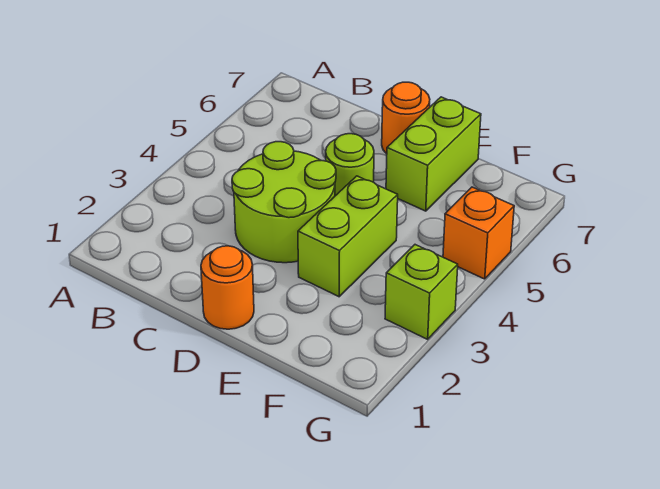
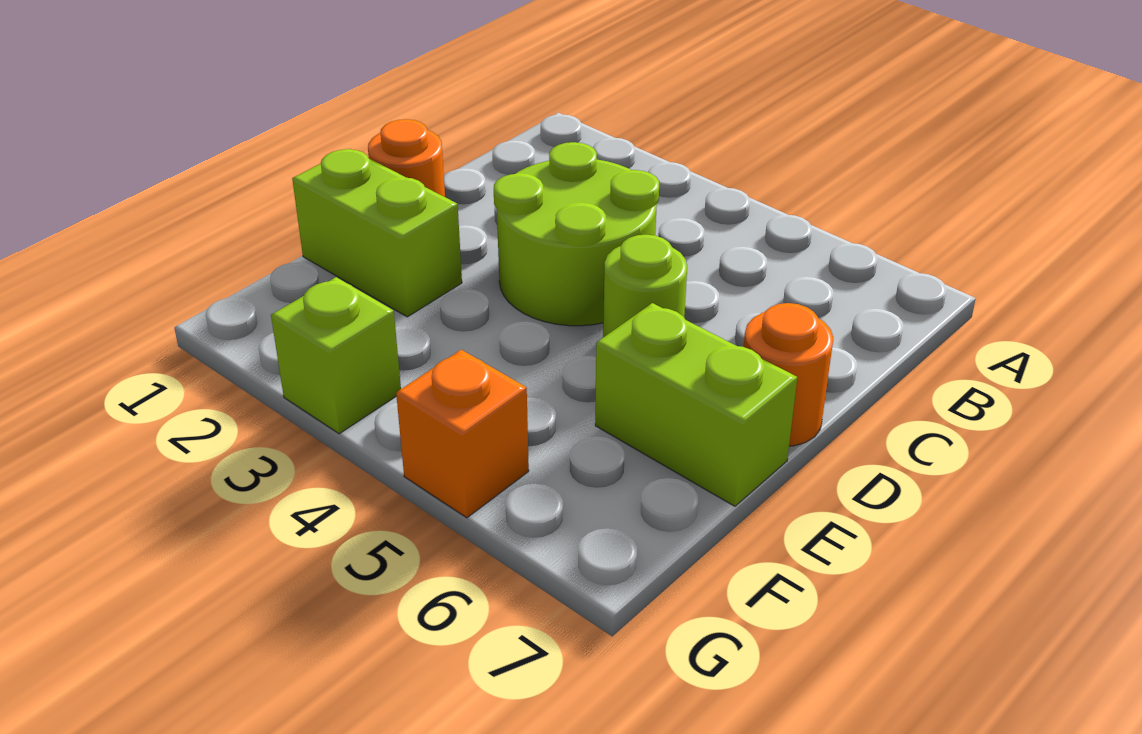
lime brick E3:E4 level 1 -> lime brick E1:E2 level 1

